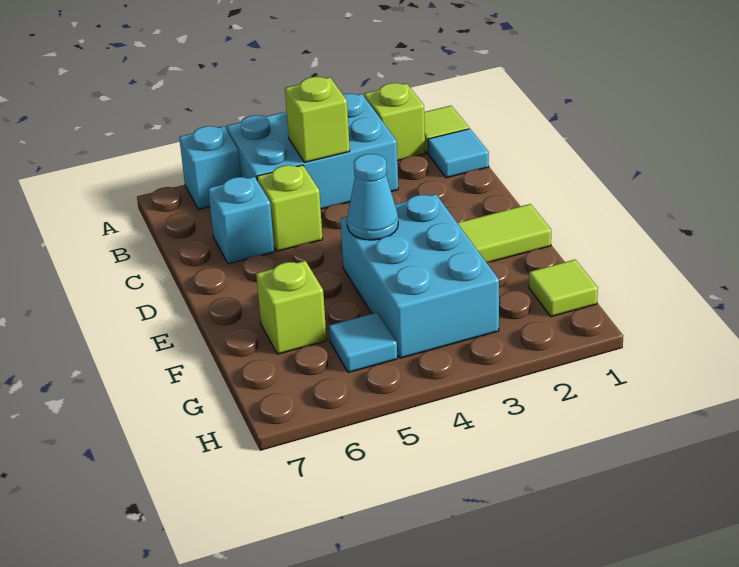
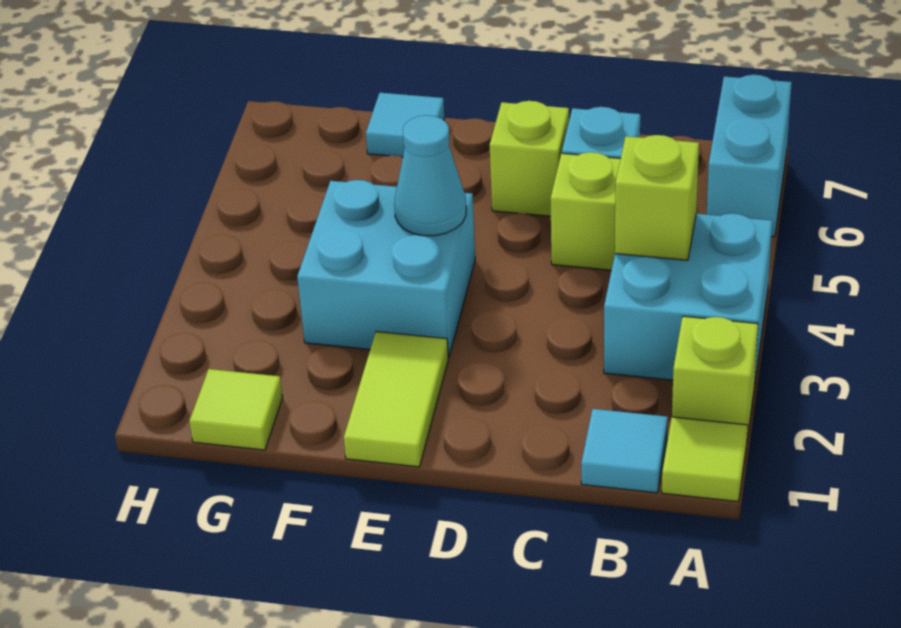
cyan brick A3:B5 level 1 -> cyan brick A3:B4 level 1
cyan brick A6 level 1 -> cyan brick A6:A7 level 1
cyan brick E3:G4 level 1 -> cyan brick E3:F4 level 1
lime brick F6 level 1 -> lime brick D6 level 1
cyan tile G5 level 1 -> cyan tile F7 level 1

